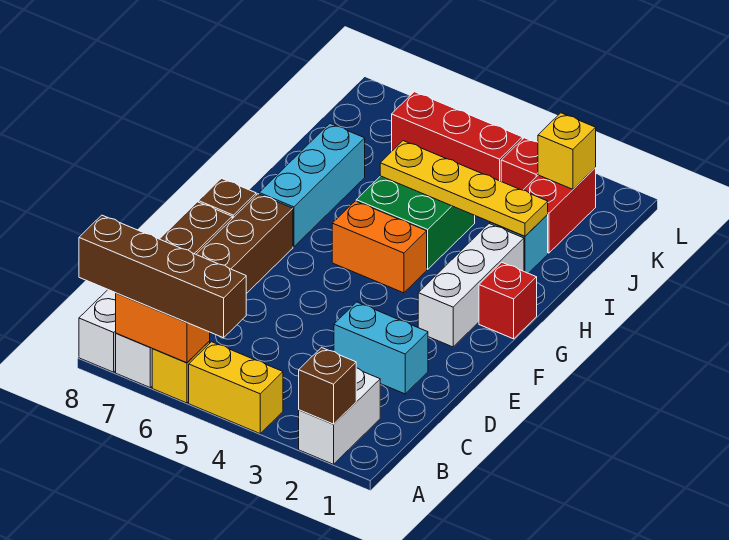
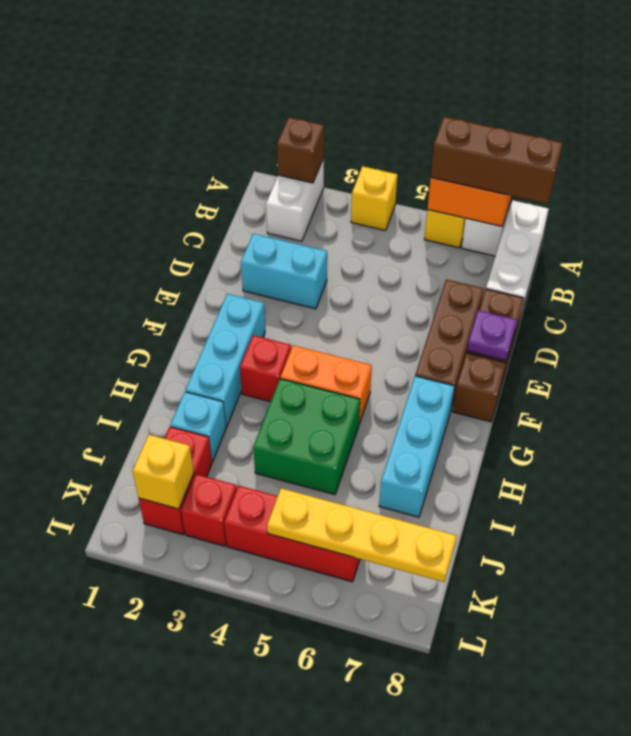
yellow brick A4:A5 level 1 -> yellow brick A4 level 1
brown brick A5:A8 level 3 -> brown brick A6:A8 level 3
none -> purple plate E8 level 2
white brick F2:H2 level 1 -> cyan brick F2:H2 level 1
red brick G1 level 1 -> red brick G3 level 1
yellow plate I2:I5 level 2 -> yellow plate K5:K8 level 2

